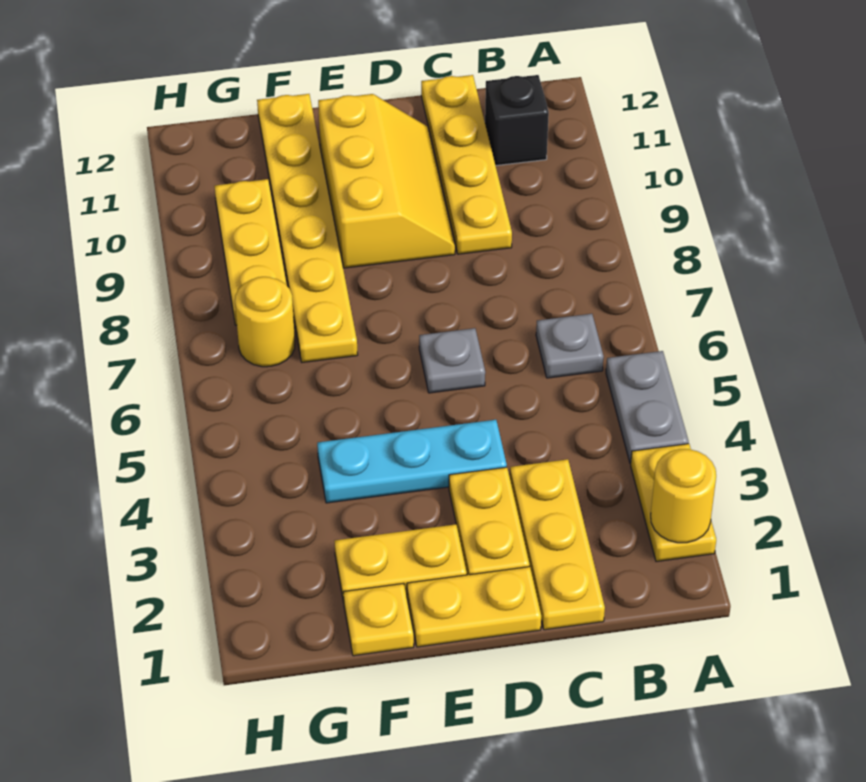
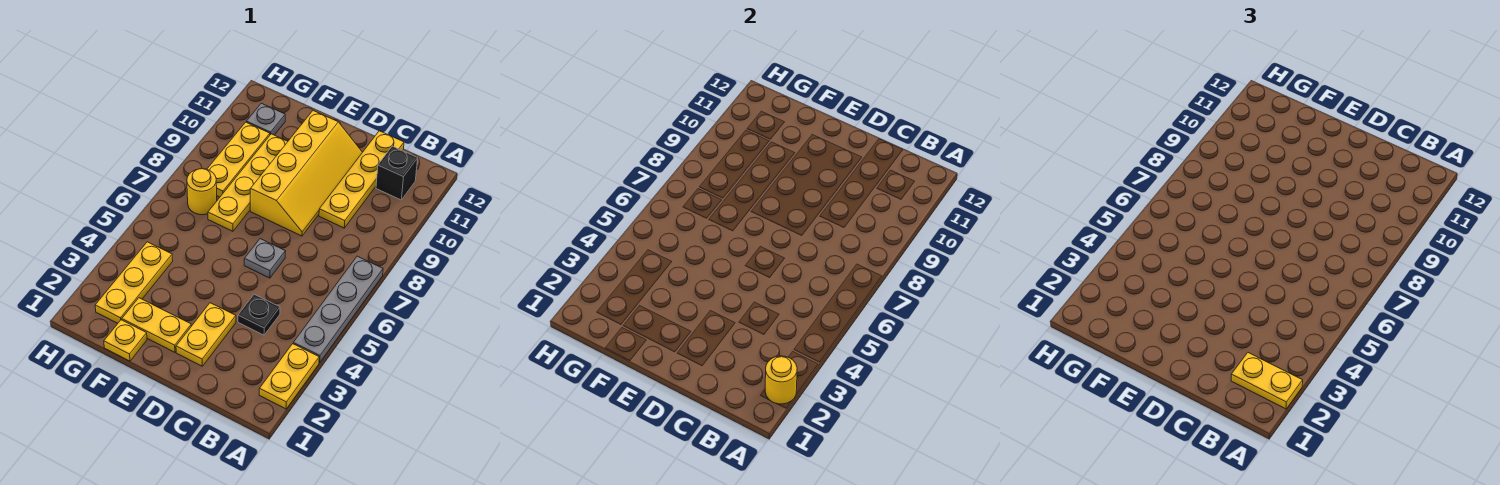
grey plate A4:A5 level 1 -> grey plate A4:A7 level 1
grey plate B6 level 1 -> grey plate G11 level 1
yellow plate C1:C3 level 1 -> yellow plate G2:G4 level 1
none -> black plate C4 level 1
yellow plate D1:E1 level 1 -> yellow plate A2:B2 level 3
cyan plate D4:F4 level 1 -> none
yellow slope D9:E11 level 1 top E -> yellow slope D8:E11 level 1 top E
yellow plate F7:F12 level 1 -> yellow plate F7:F10 level 1

